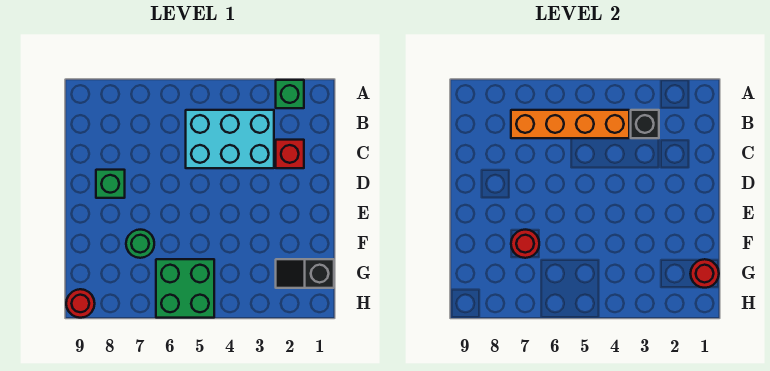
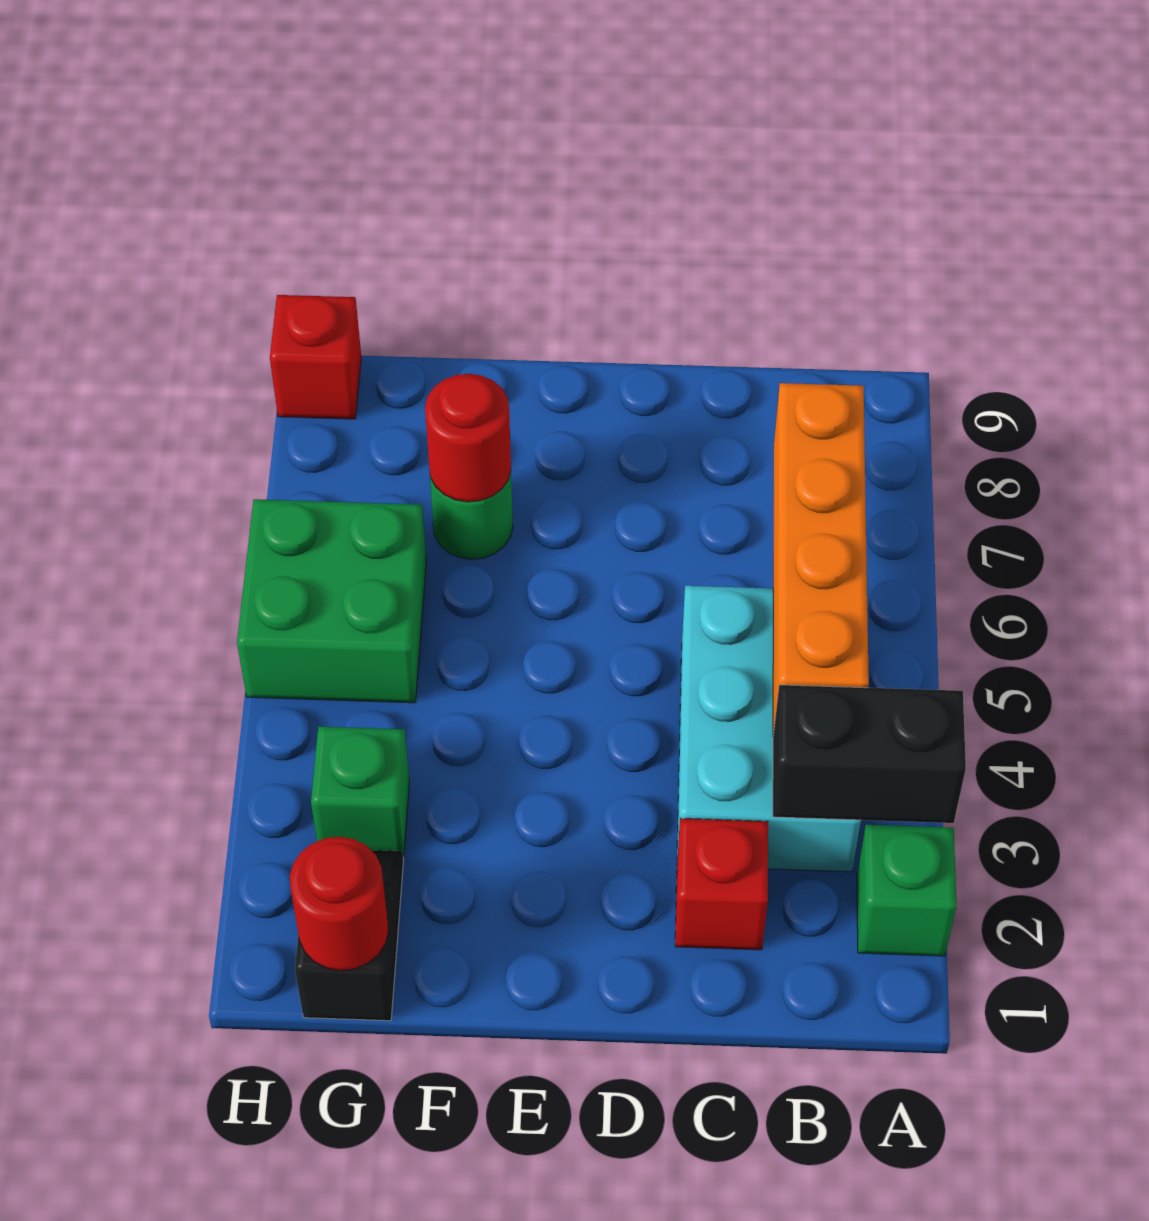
black brick B3 level 2 -> black brick A3:B3 level 2
green brick D8 level 1 -> green brick G3 level 1
red round brick H9 level 1 -> red brick H9 level 1

